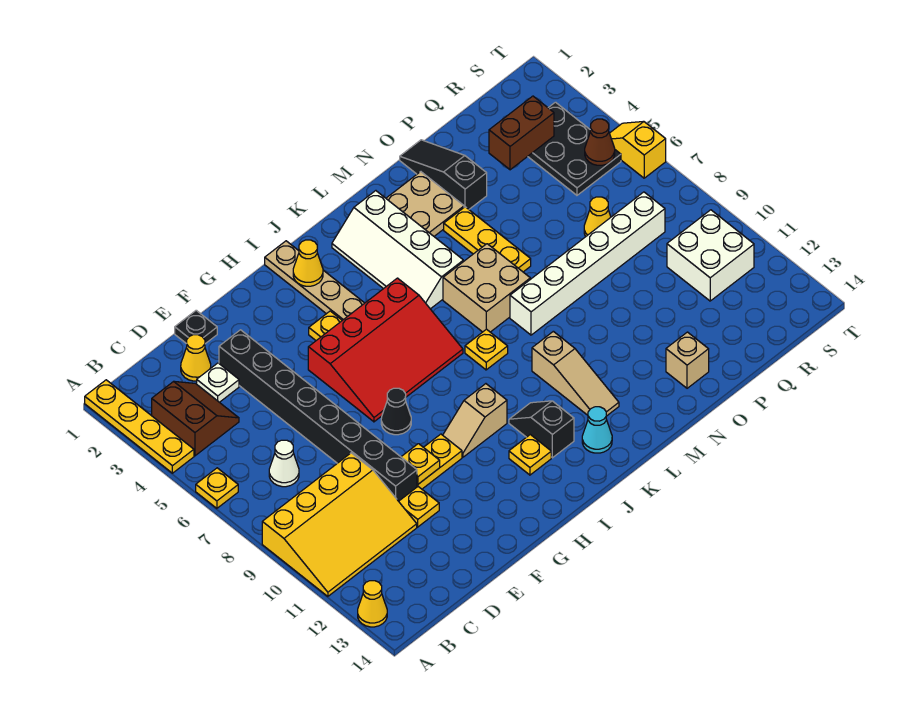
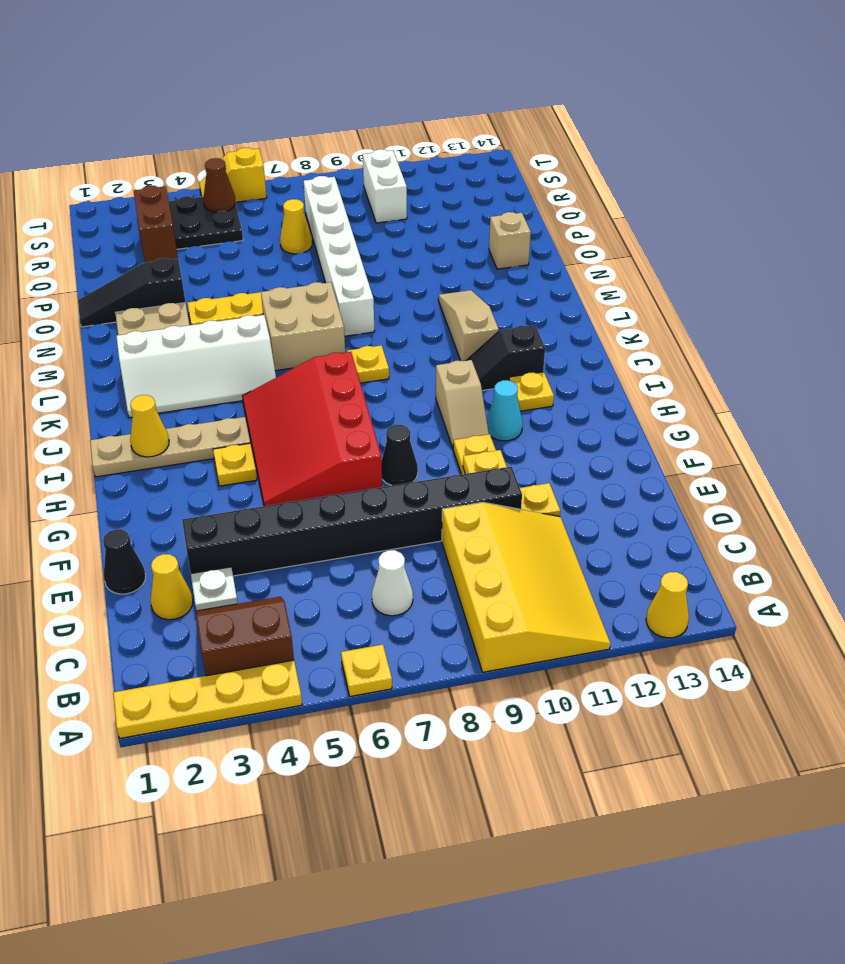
black plate E1 level 1 -> black cone E1 level 1
red slope G5:J7 level 1 top 5 -> red slope G5:J7 level 1 top 7
cyan cone K13 level 1 -> cyan cone H11 level 1
tan slope L10:L12 level 1 top 10 -> tan slope K11:M11 level 1 top K
white brick R10:S11 level 1 -> white brick R10:S10 level 1

